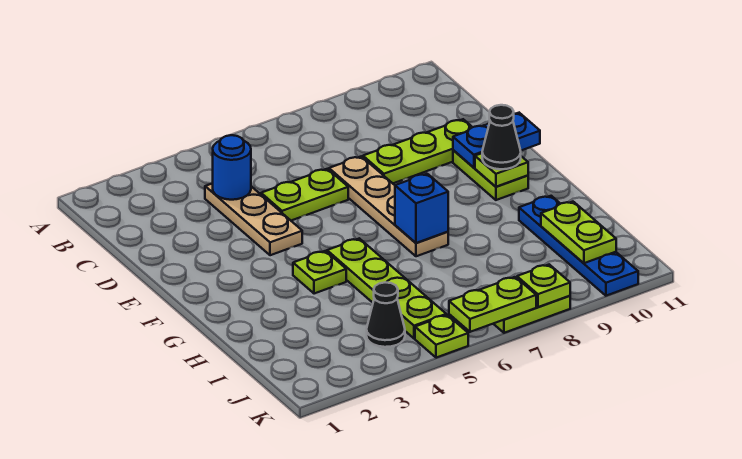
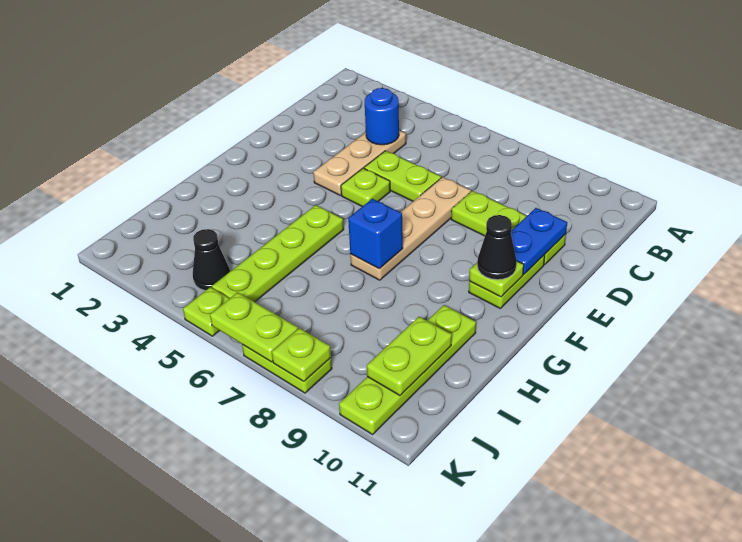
blue plate E10:E11 level 2 -> blue plate D10:E10 level 2
lime plate G4 level 1 -> lime plate E5 level 1
blue plate H10:K10 level 1 -> lime plate H10:K10 level 1

